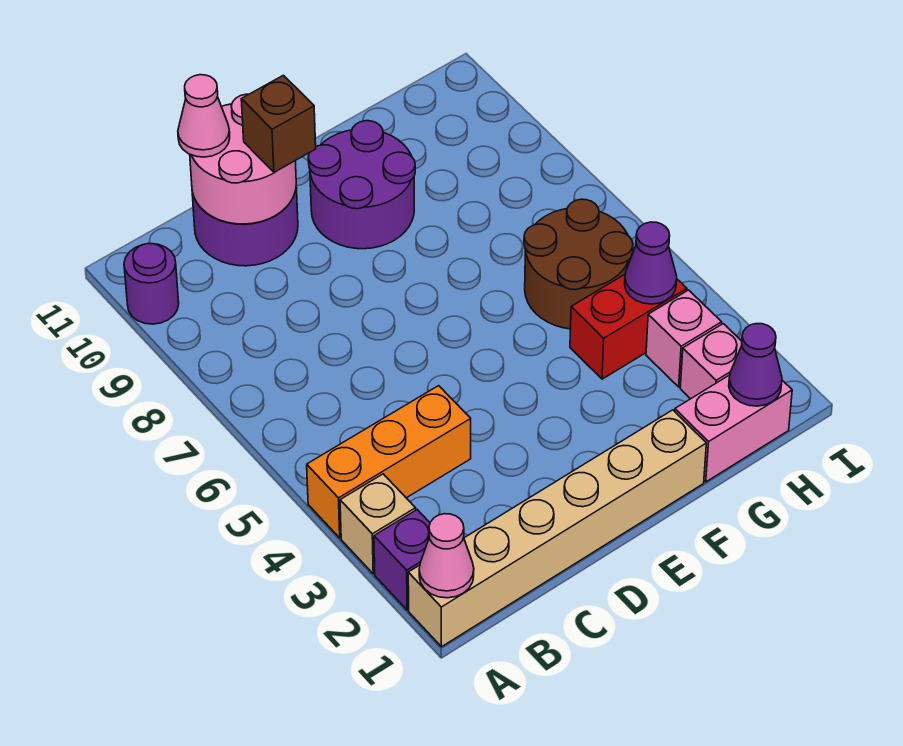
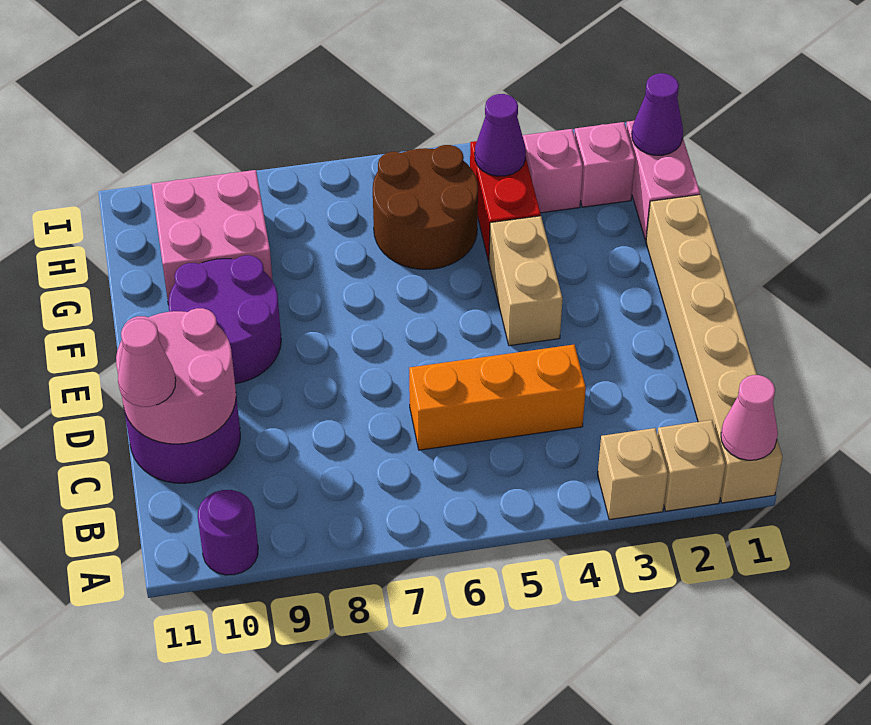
purple brick A2 level 1 -> tan brick A2 level 1
orange brick A4:C4 level 1 -> orange brick C4:C6 level 1
brown brick D10 level 3 -> none
none -> tan brick E4:F4 level 1
none -> pink brick G9:H10 level 1

